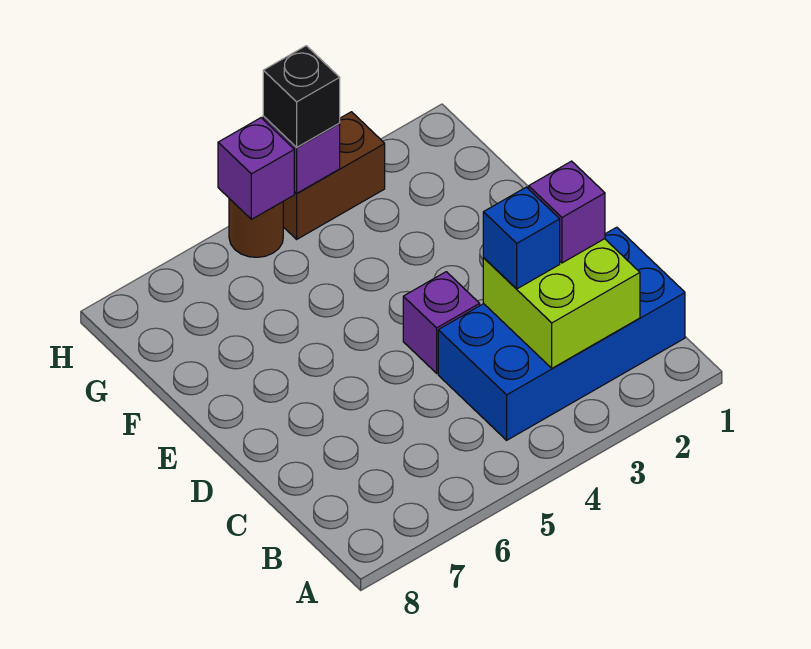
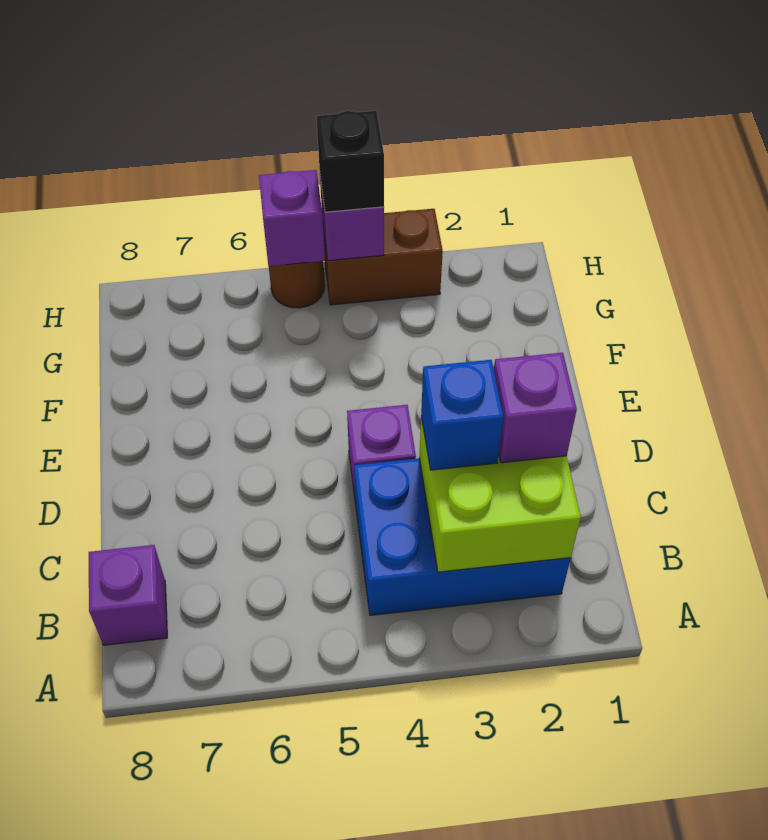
blue brick B1:C4 level 1 -> blue brick B2:C4 level 1
none -> purple brick B8 level 1

